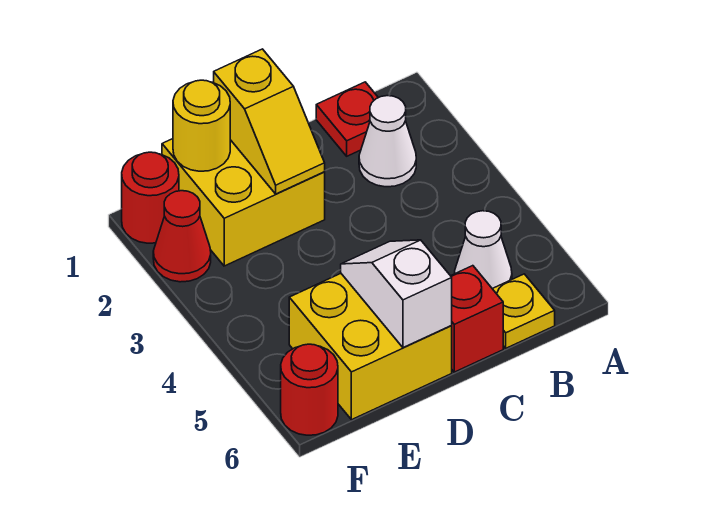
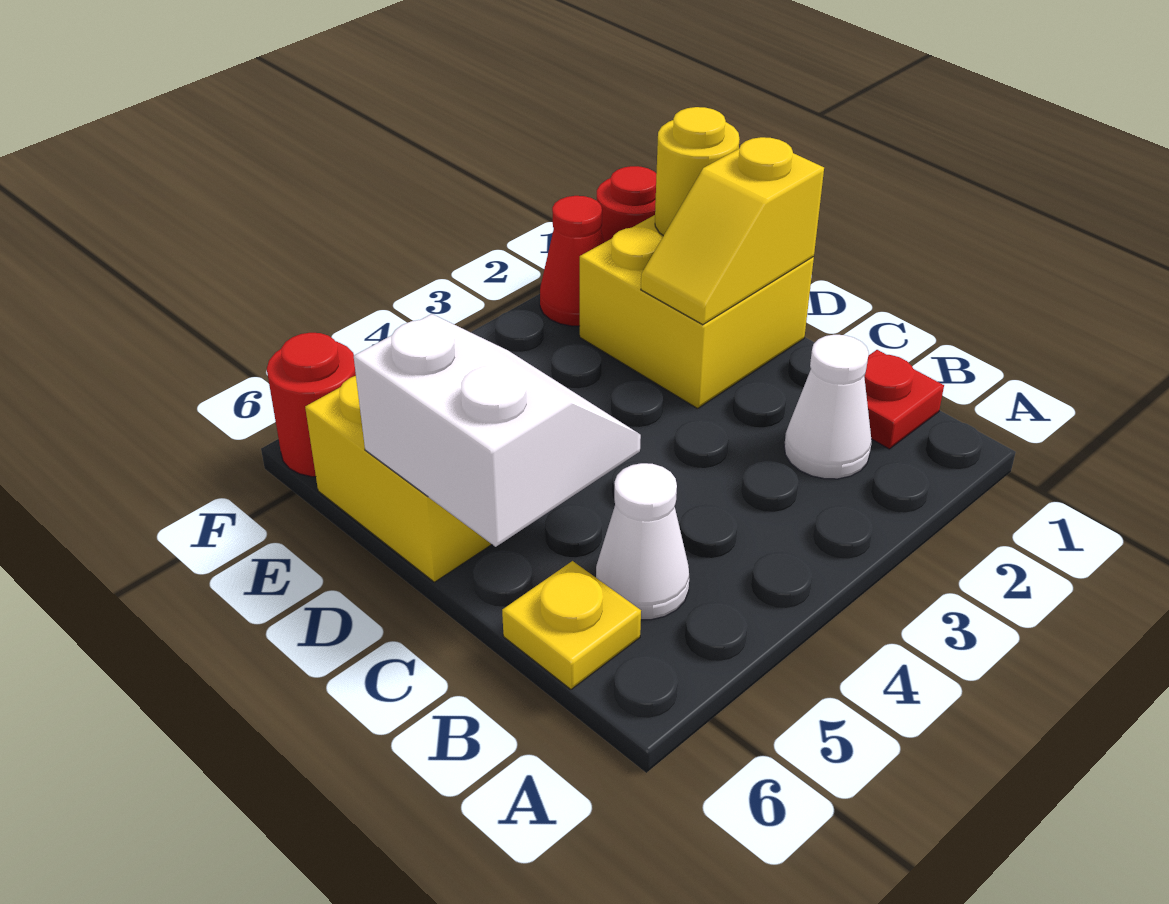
red brick C6 level 1 -> none
white slope D5:D6 level 2 top 6 -> white slope C5:D6 level 2 top 6

